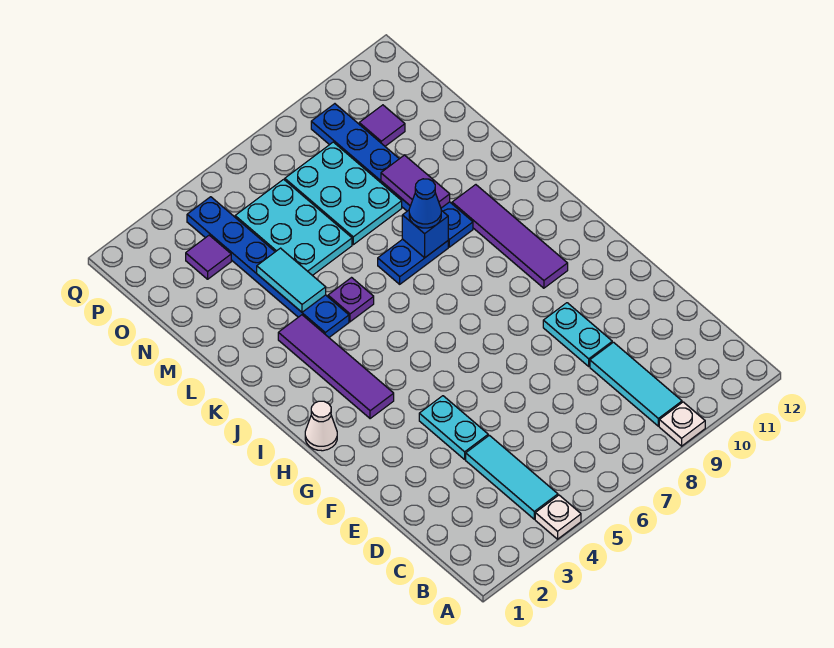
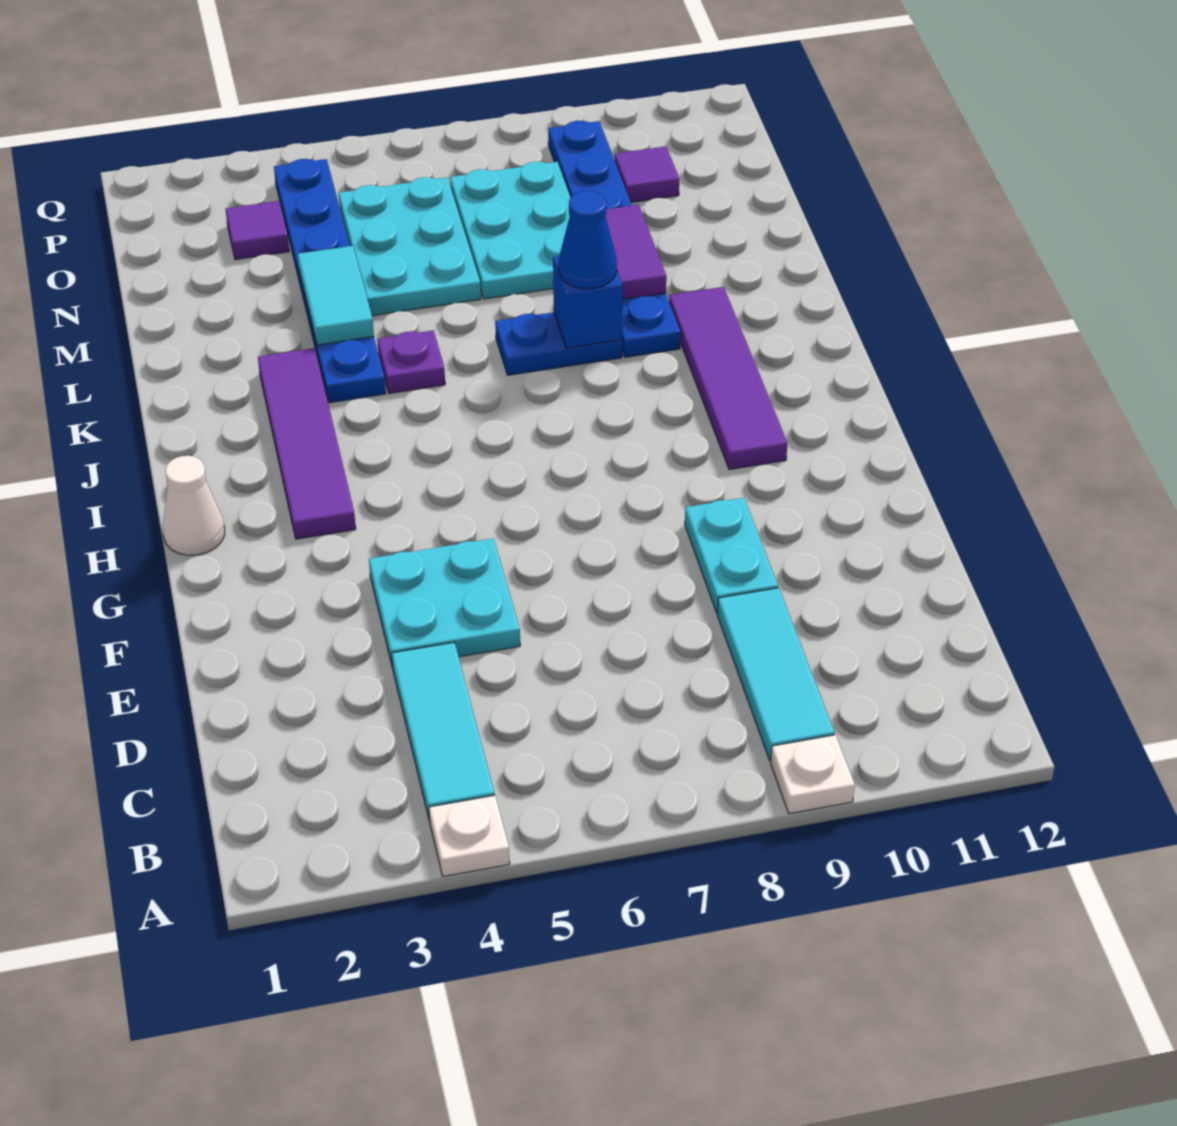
cyan plate E4:F4 level 1 -> cyan plate E4:F5 level 1

